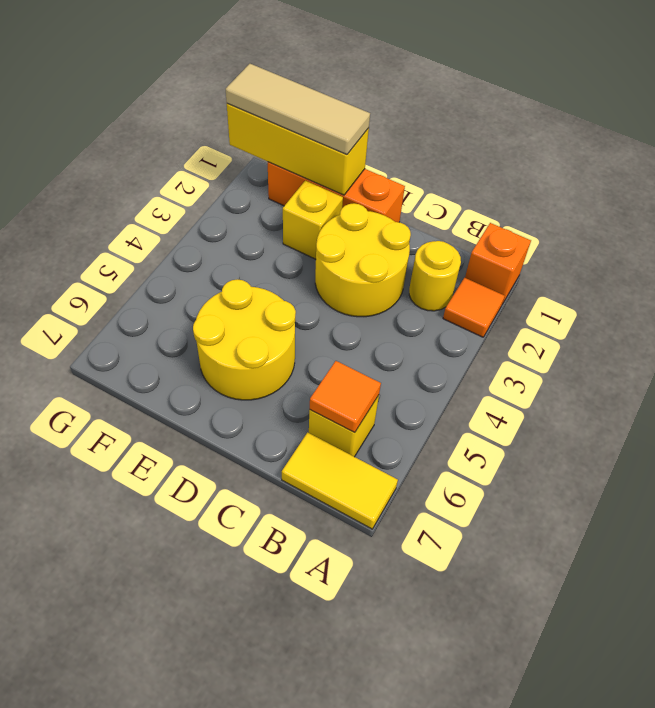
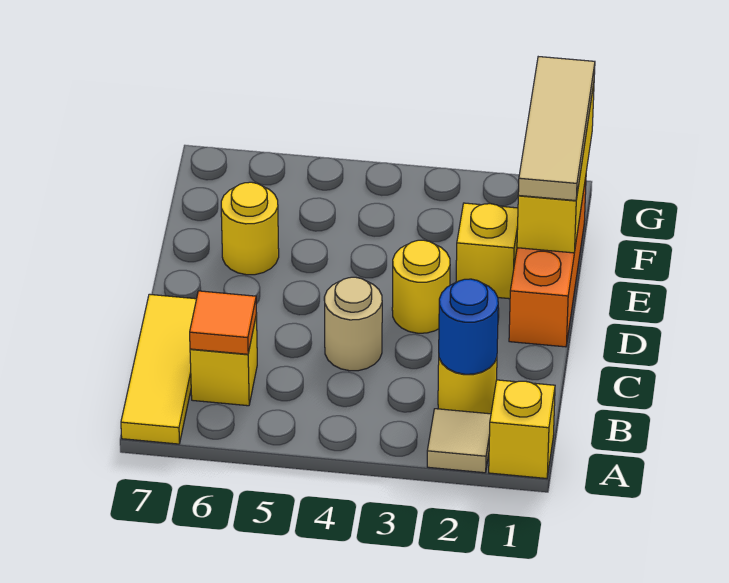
orange brick A1 level 1 -> yellow brick A1 level 1
orange tile A2 level 1 -> tan tile A2 level 1
yellow tile A7:B7 level 1 -> yellow tile A7:C7 level 1
none -> blue round brick B2 level 2
yellow round brick C2:D3 level 1 -> yellow round brick D3 level 1
none -> tan round brick C4 level 1
yellow round brick D5:E6 level 1 -> yellow round brick E6 level 1

